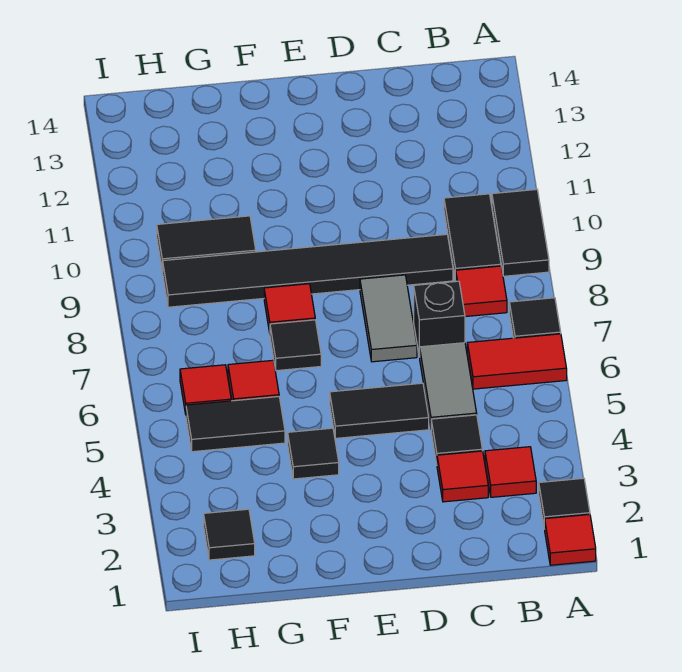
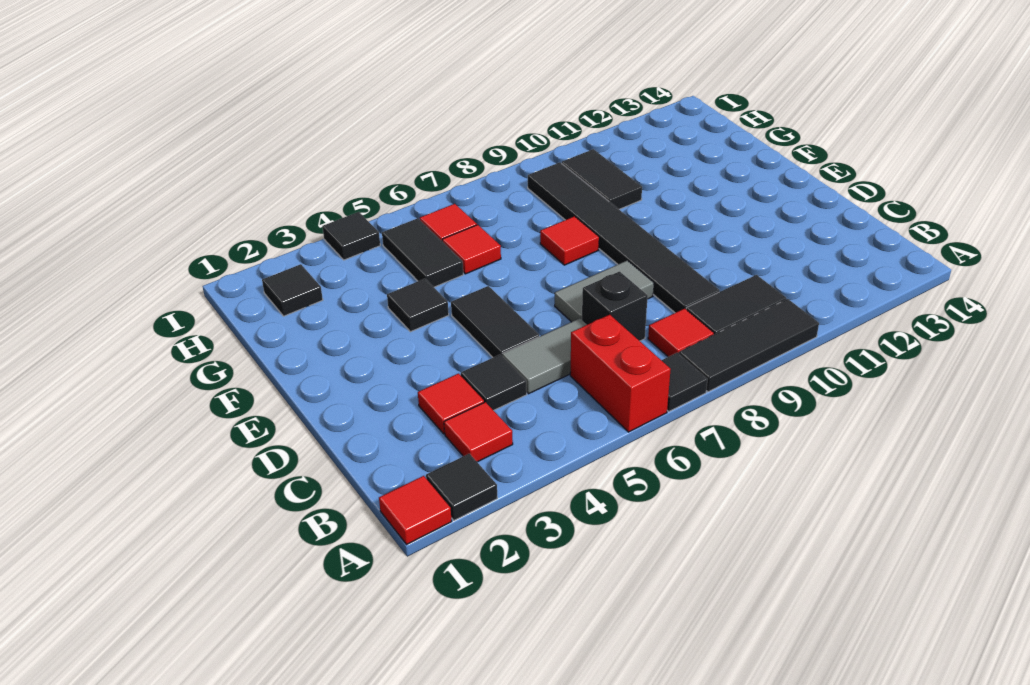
red tile A6:B6 level 1 -> red brick A6:B6 level 1
black tile A9:A10 level 1 -> black tile A8:A10 level 1
black tile F7 level 1 -> black tile I4 level 1

